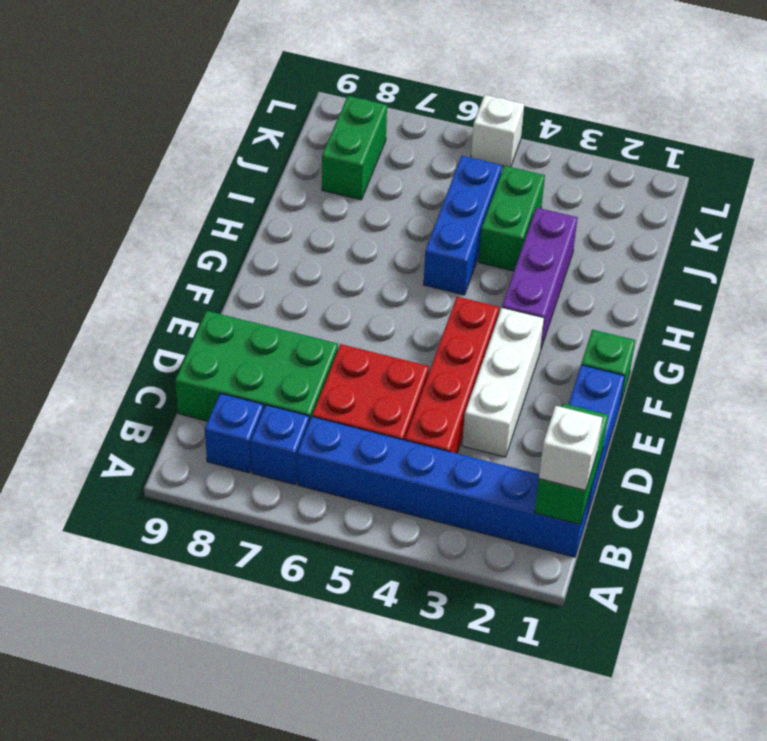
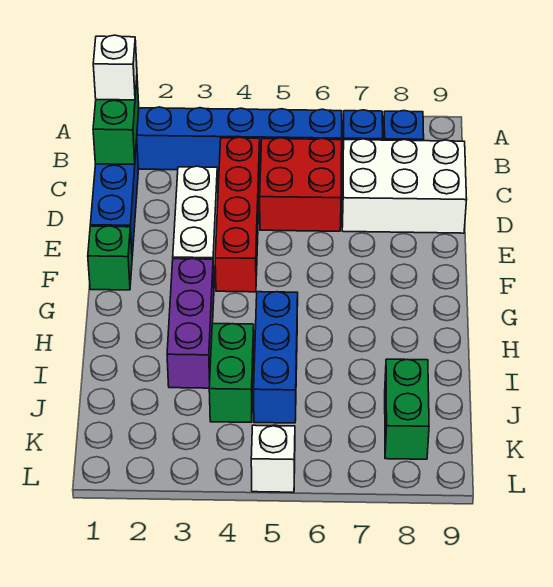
green brick C7:D9 level 1 -> white brick C7:D9 level 1

